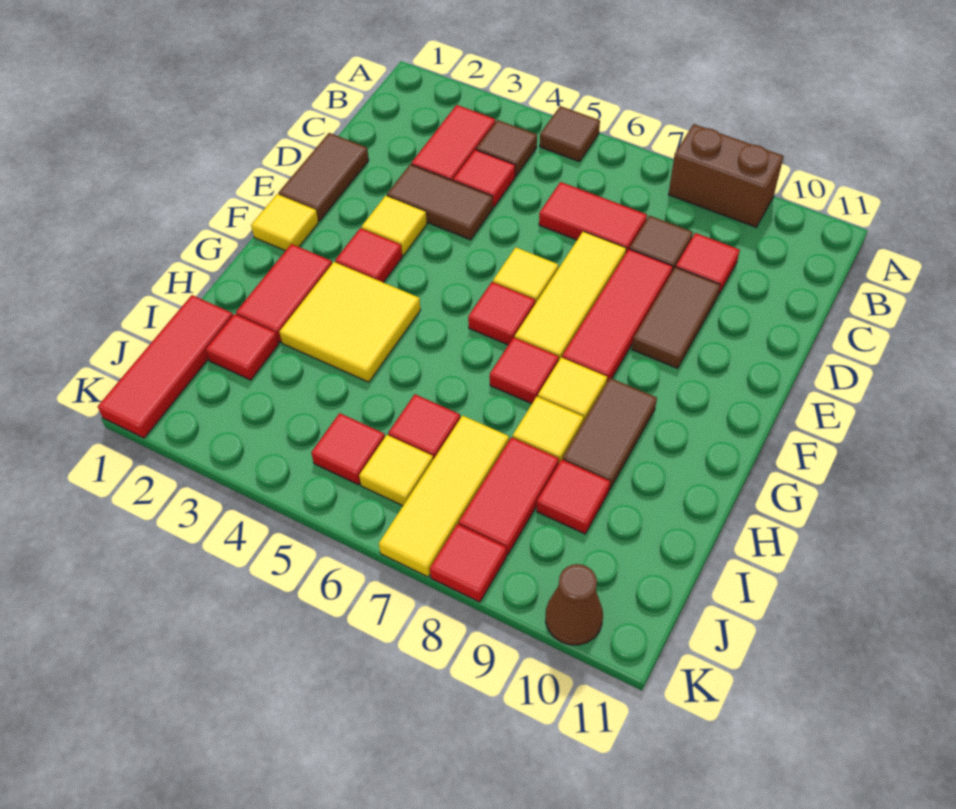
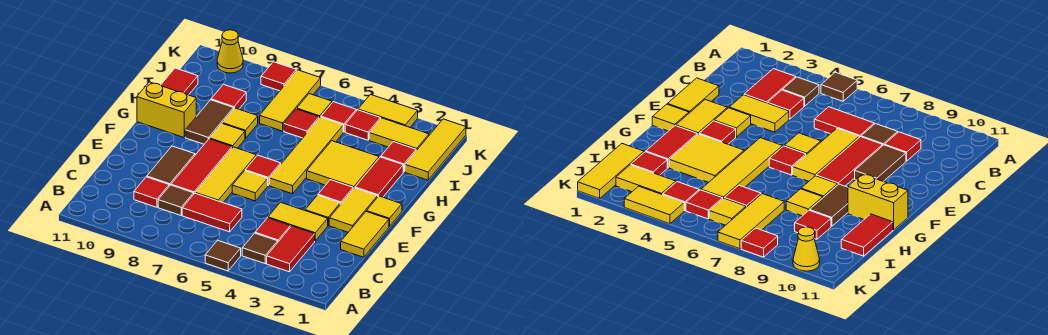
brown brick A8:A9 level 1 -> none
brown tile D1:E1 level 1 -> yellow tile D1:E1 level 1
brown tile D3:D4 level 1 -> yellow tile D3:D4 level 1
none -> yellow tile E2:F2 level 1
none -> yellow tile F5:I5 level 1
red tile G7 level 1 -> red tile J4 level 1
none -> yellow brick G10:G11 level 1
red tile I1:K1 level 1 -> yellow tile I1:K1 level 1
red tile I8:J8 level 1 -> red tile H11:I11 level 1
none -> yellow tile J2:J3 level 1
none -> yellow tile K3:K4 level 1
brown cone K10 level 1 -> yellow cone K10 level 1

